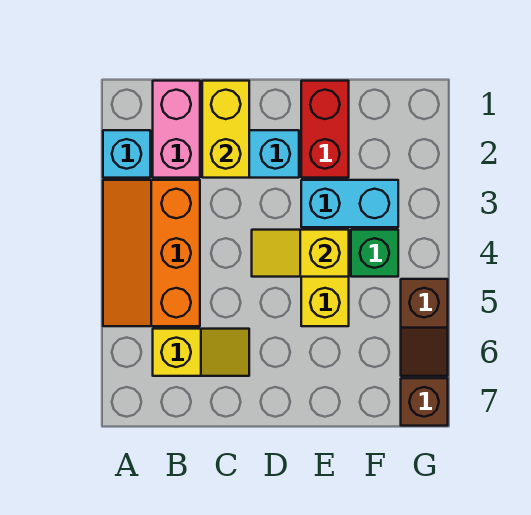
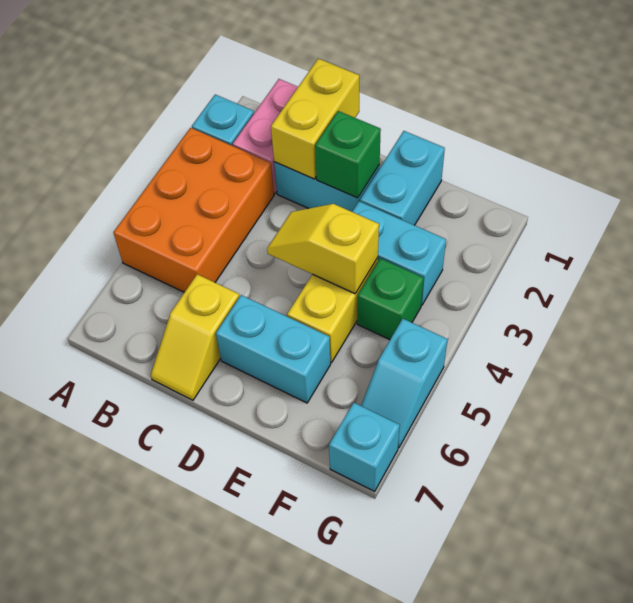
orange slope A3:B5 level 1 top B -> orange brick A3:B5 level 1
yellow slope B6:C6 level 1 top B -> yellow slope C6:C7 level 1 top 6
none -> green brick D2 level 2
none -> cyan brick D6:E6 level 1
red brick E1:E2 level 1 -> cyan brick E1:E2 level 1
brown slope G5:G6 level 1 top 5 -> cyan slope G5:G6 level 1 top 5
brown brick G7 level 1 -> cyan brick G7 level 1

